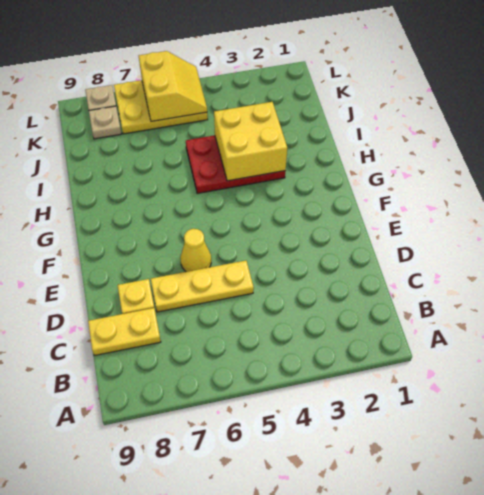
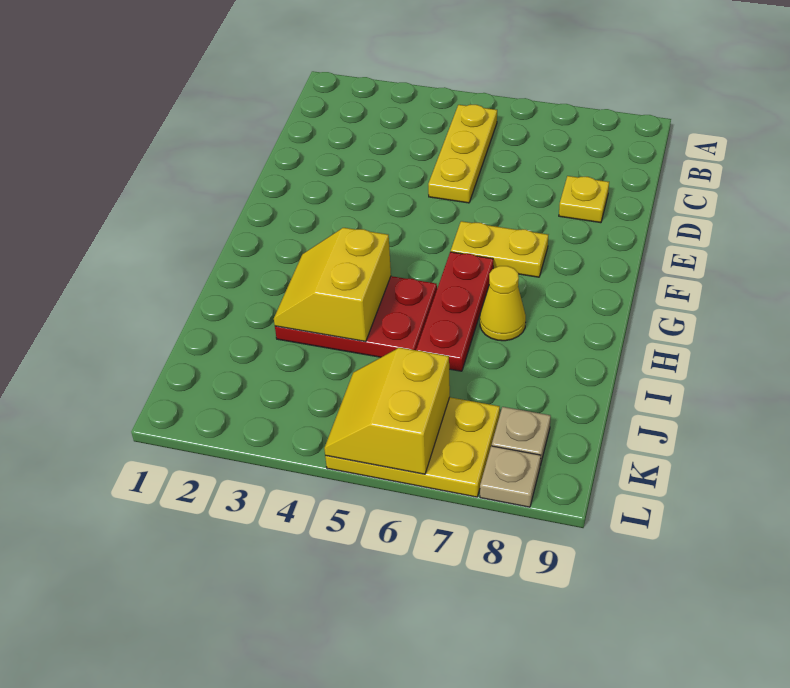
yellow plate C8:C9 level 1 -> yellow plate F6:F7 level 1
yellow plate D5:D7 level 1 -> yellow plate B5:D5 level 1
yellow cone E6 level 1 -> yellow cone H7 level 1
none -> red plate G6:I6 level 1
yellow brick H3:I4 level 2 -> yellow slope H3:I4 level 2 top 4

